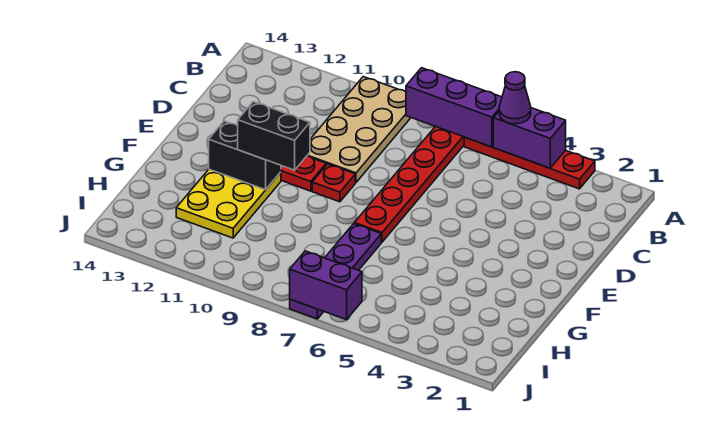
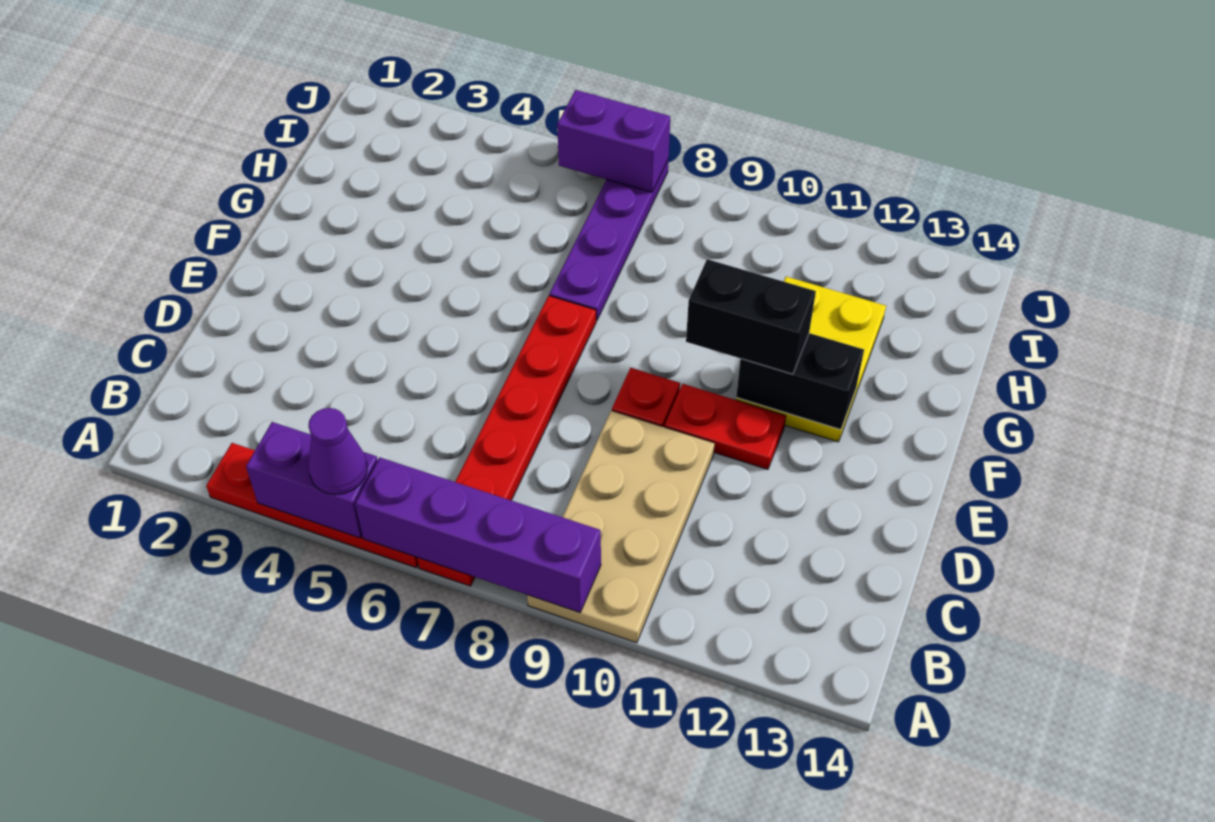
purple brick A6:A8 level 2 -> purple brick A6:A9 level 2

